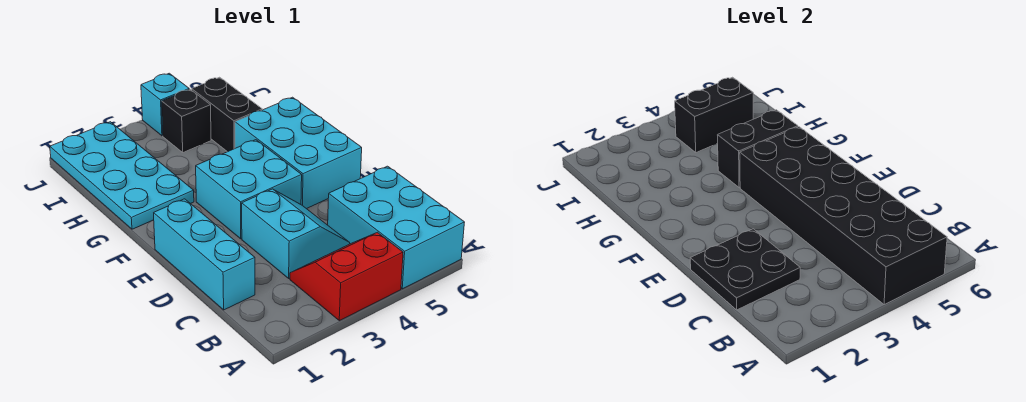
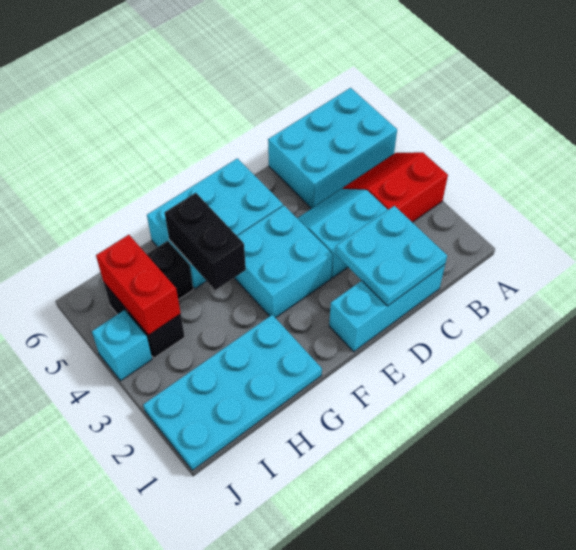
red slope A3:B4 level 1 top A -> red slope A3:B4 level 1 top 3
black brick A4:F5 level 2 -> none
black plate C1:D2 level 2 -> cyan plate C1:D2 level 2
black brick I4:I5 level 2 -> red brick I4:I5 level 2

